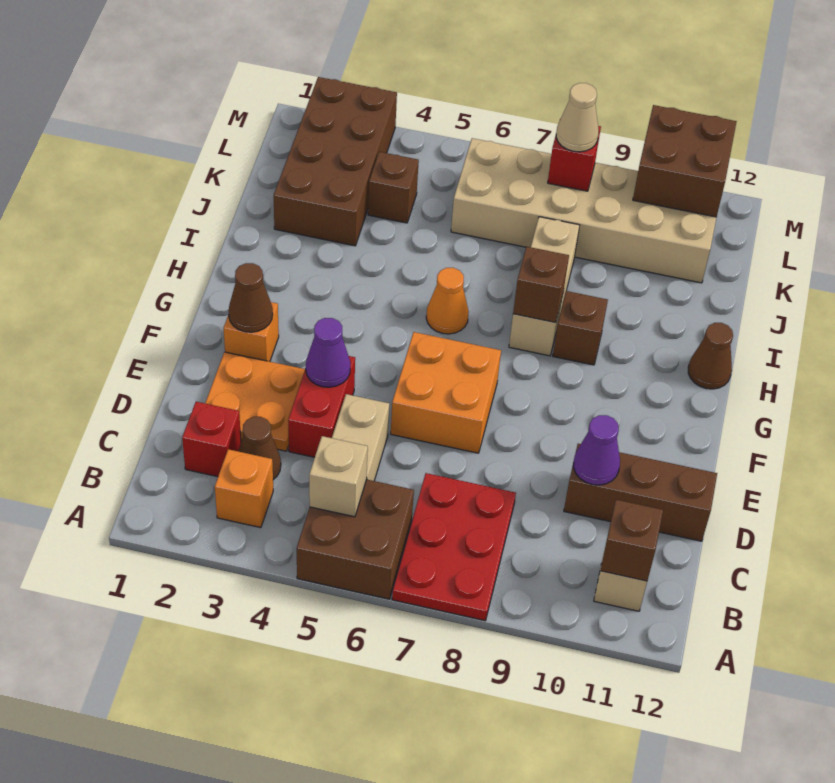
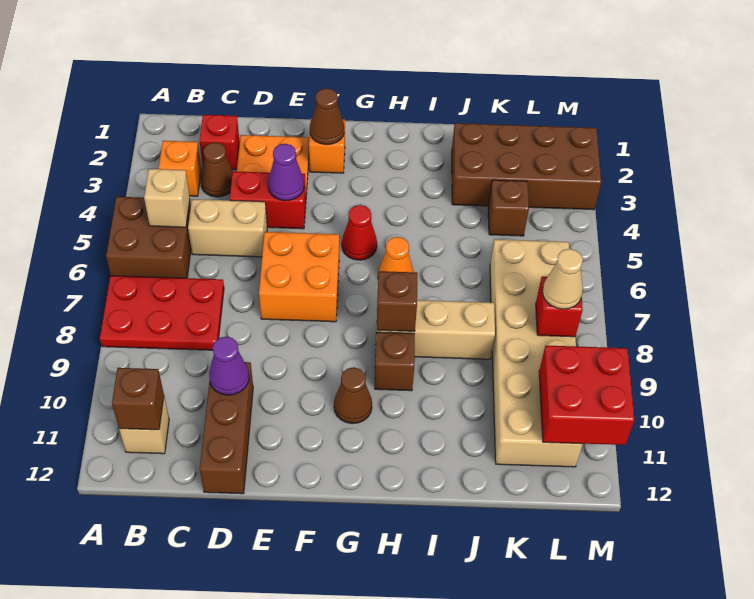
none -> red cone G5 level 1
brown cone H12 level 1 -> brown cone G10 level 1
brown brick L10:M11 level 2 -> red brick L10:M11 level 2

